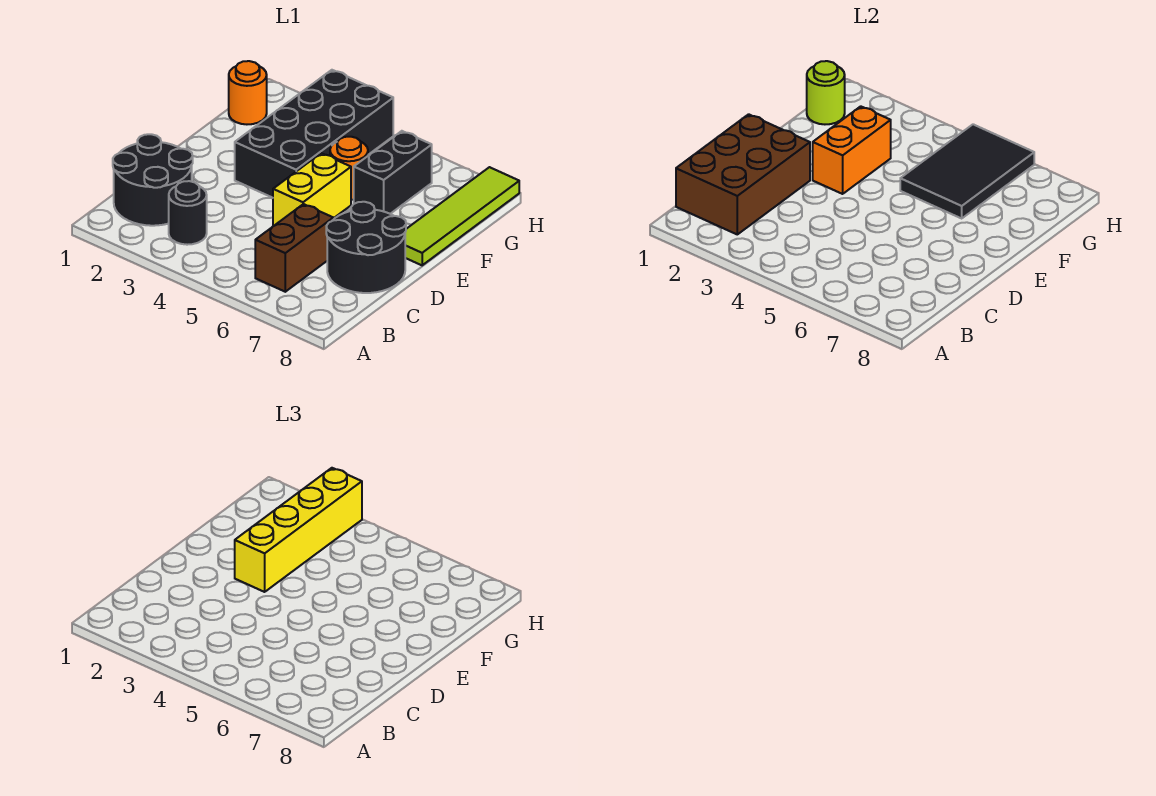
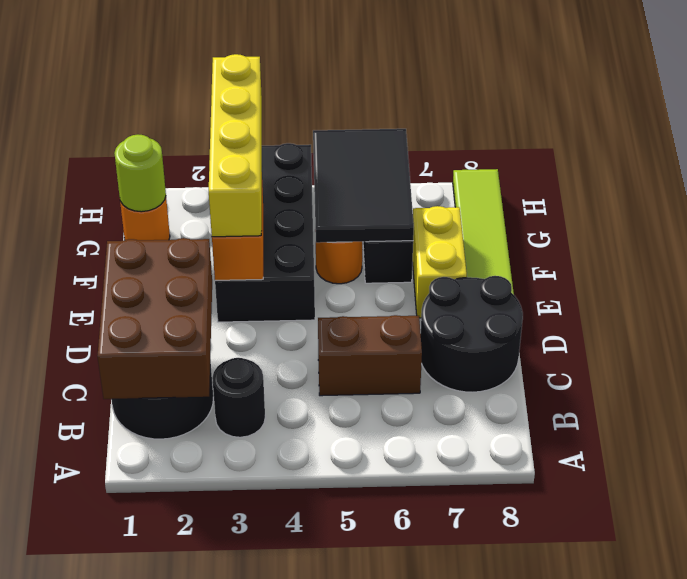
brown brick B6:C6 level 1 -> brown brick C5:C6 level 1
yellow brick D5:E5 level 1 -> yellow brick E7:F7 level 1

